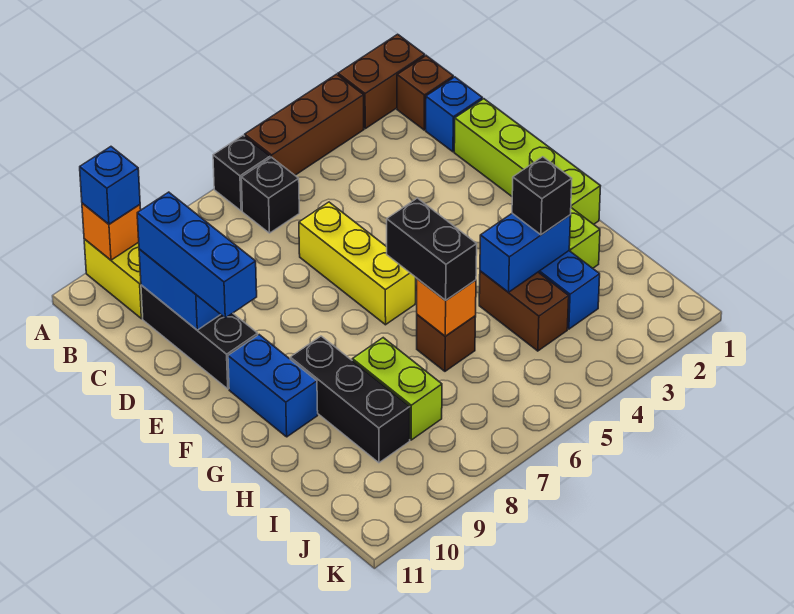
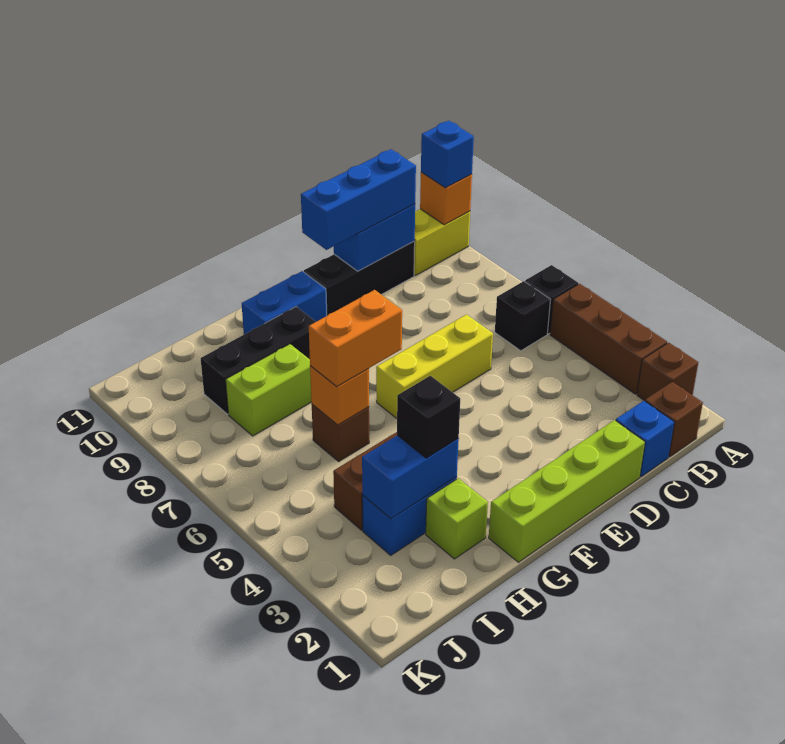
brown brick A1:A2 level 1 -> brown brick A2 level 1
black brick G6:H6 level 3 -> orange brick G6:H6 level 3
blue brick H3:H4 level 2 -> blue brick H3:I3 level 2

